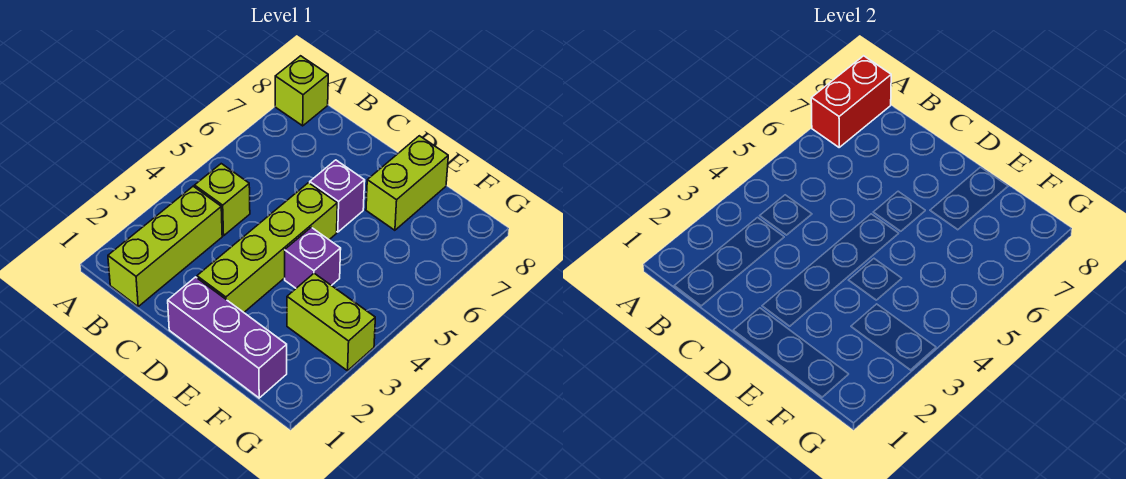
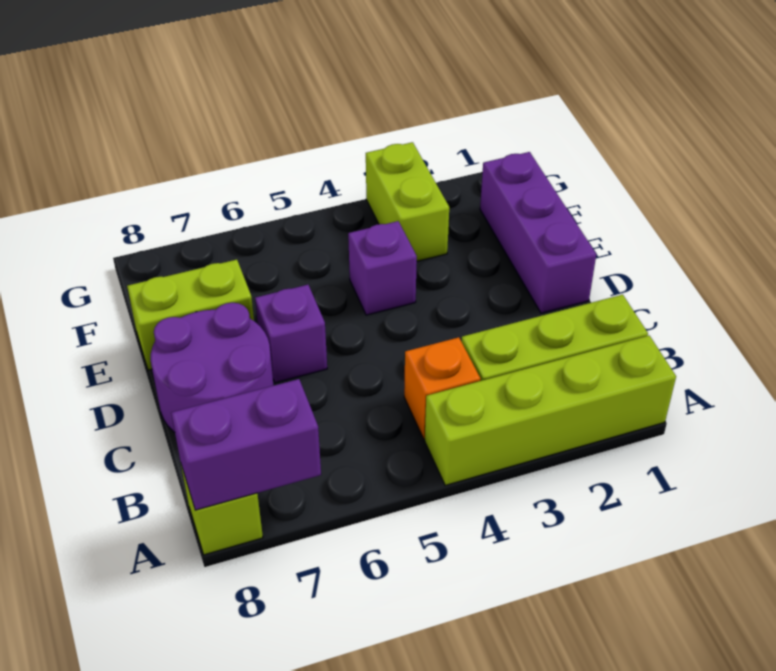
red brick A7:A8 level 2 -> purple brick A7:A8 level 2
lime brick B4 level 1 -> orange brick B4 level 1
none -> purple round brick C7:D8 level 1
lime brick D2:D5 level 1 -> lime brick A1:A4 level 1

